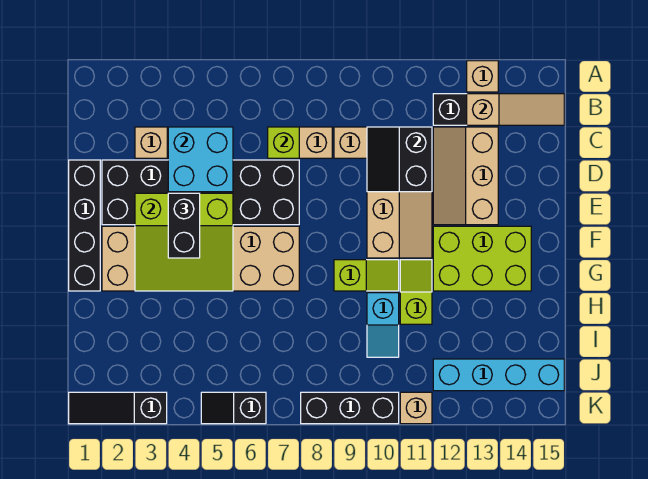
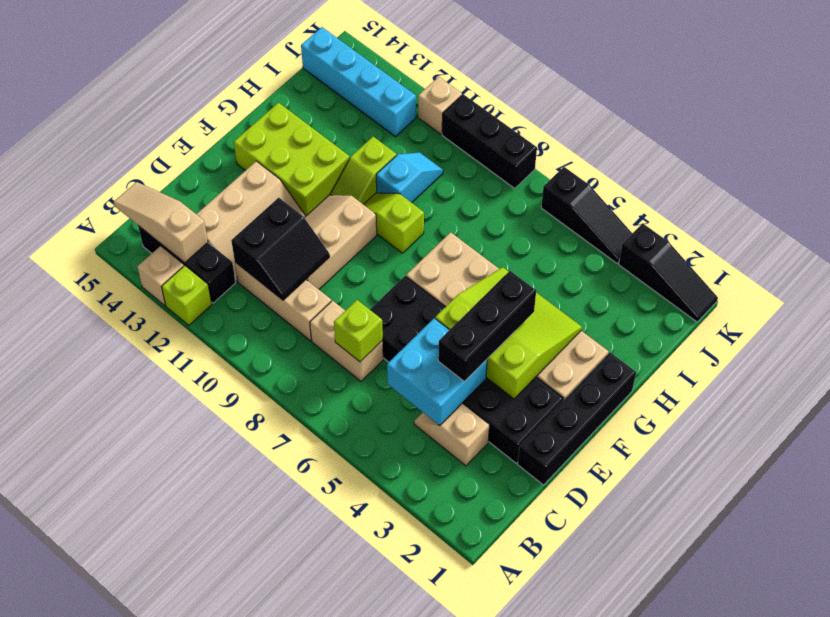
none -> lime brick A12 level 1
black brick E4:F4 level 3 -> black brick D4:F4 level 3
black slope K5:K6 level 1 top 6 -> black slope K4:K6 level 1 top 6

